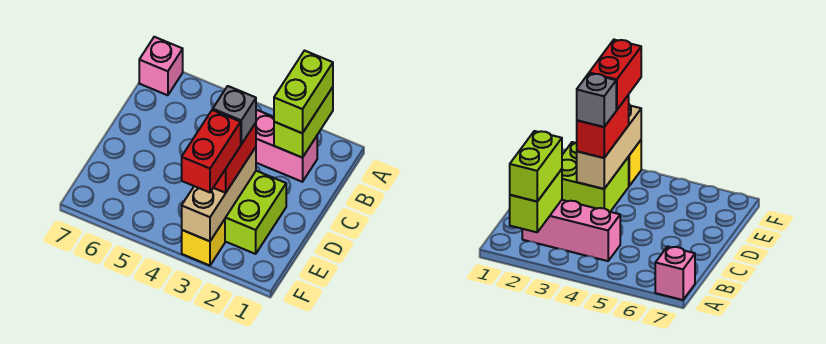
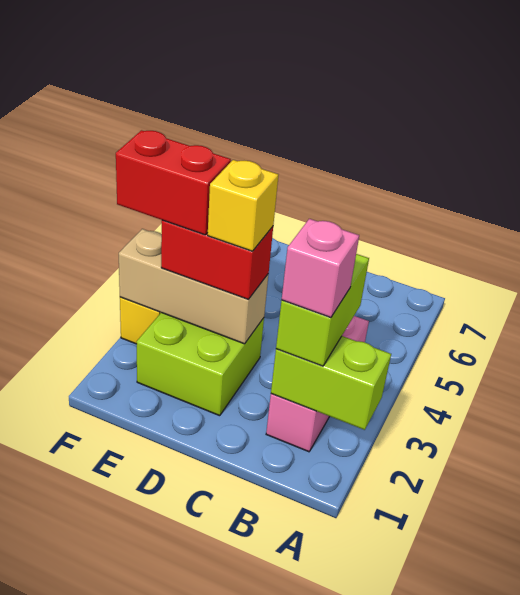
lime brick A2:B2 level 3 -> lime brick B2:B3 level 3
pink brick A7 level 1 -> pink brick B2 level 4
grey brick D3 level 4 -> yellow brick D3 level 4

